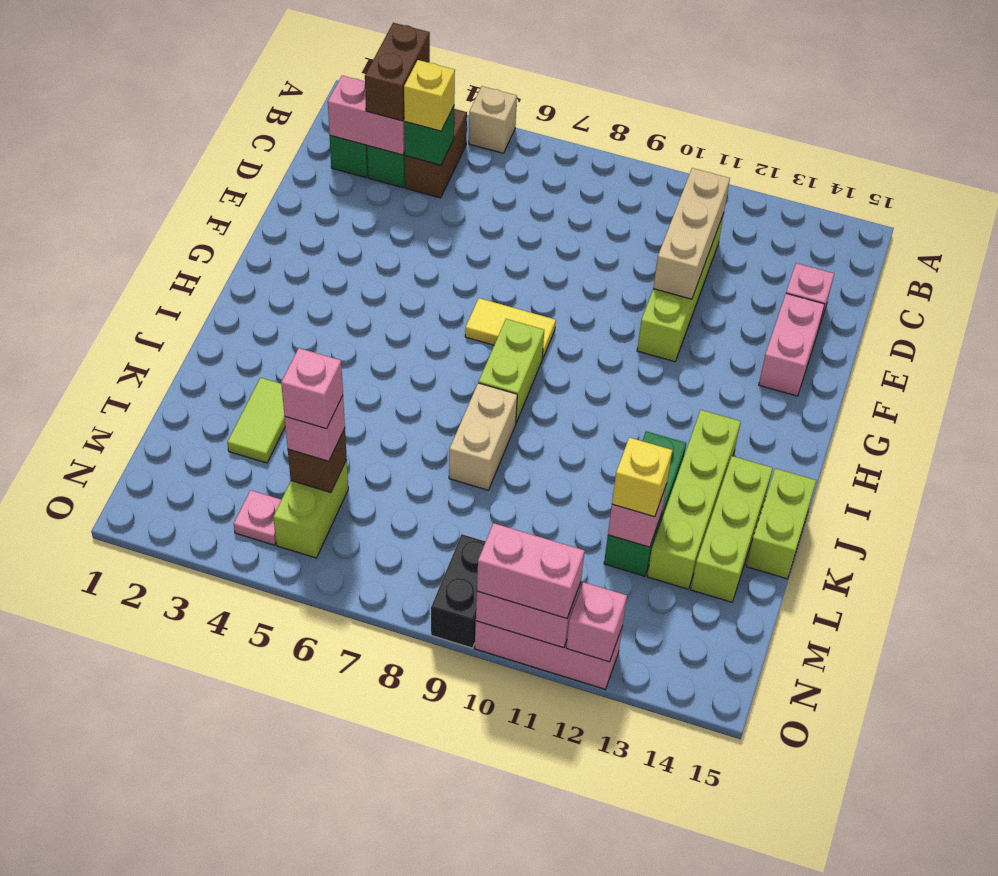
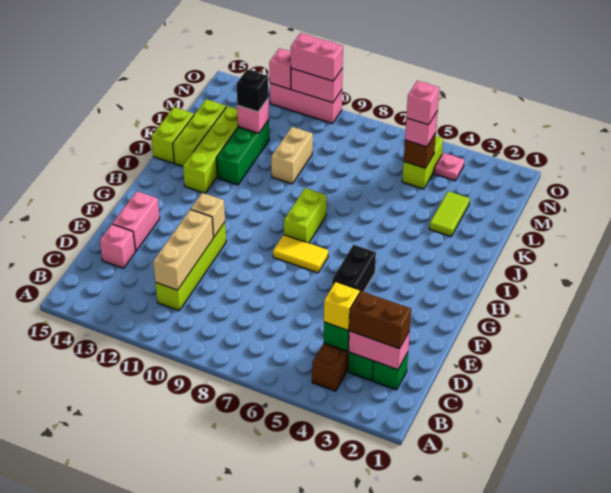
tan brick A5 level 1 -> tan brick F11 level 2
brown brick B3:C3 level 3 -> brown brick C2:C3 level 3
tan brick J8:K8 level 1 -> tan brick K10:L10 level 1
yellow brick L12 level 3 -> black brick L12 level 3
black brick N9:O9 level 1 -> black brick F5:G5 level 1

